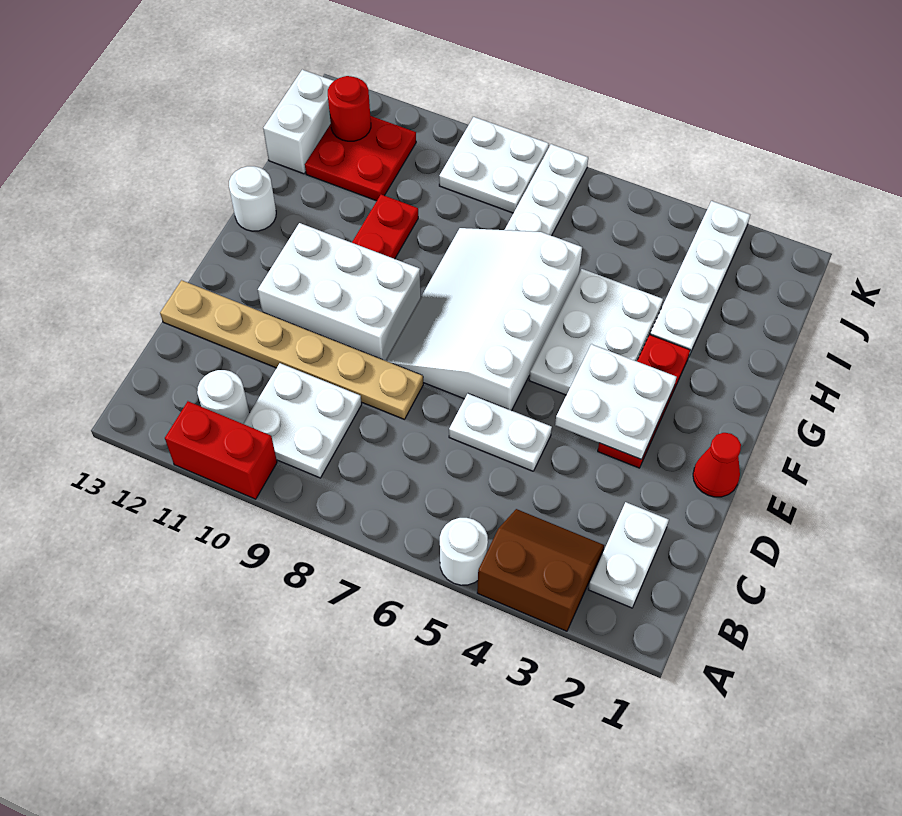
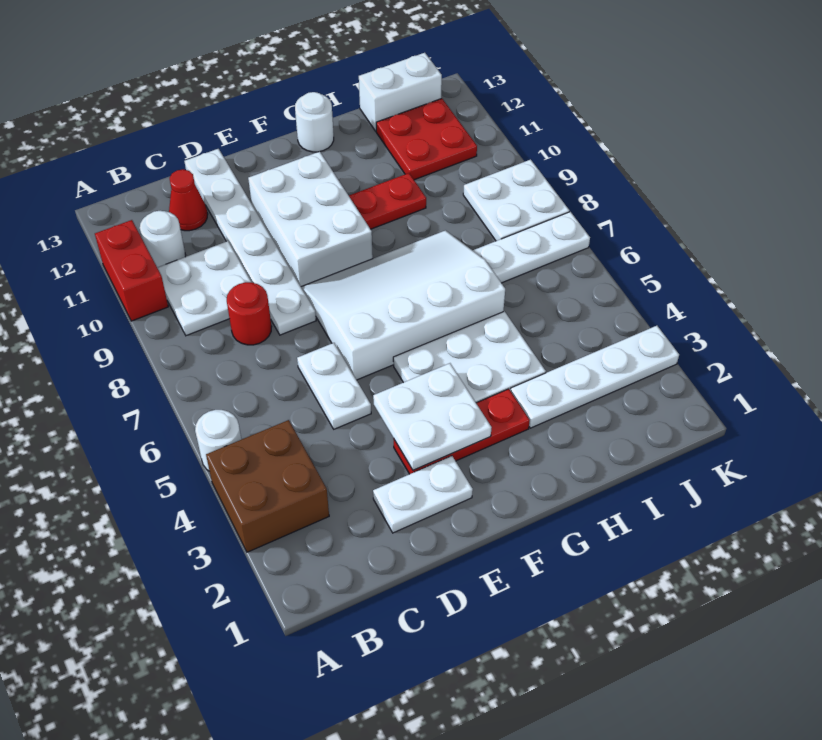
brown slope A3:B4 level 1 top A -> brown brick A3:B4 level 1
white plate B2:C2 level 1 -> white plate D2:E2 level 1
tan plate D8:D13 level 1 -> white plate D8:D13 level 1
red cone E1 level 1 -> red cone C12 level 1
red round brick J12 level 2 -> red round brick C8 level 1

